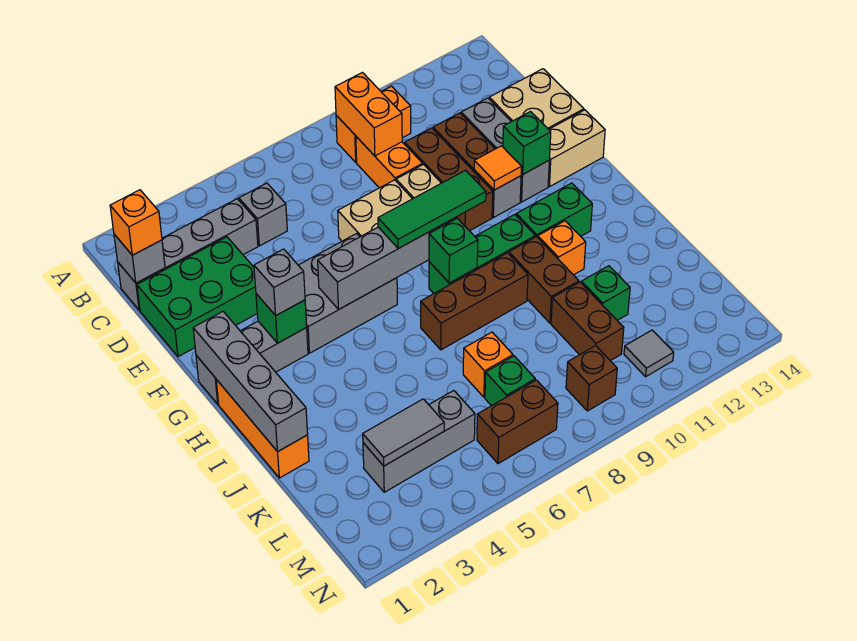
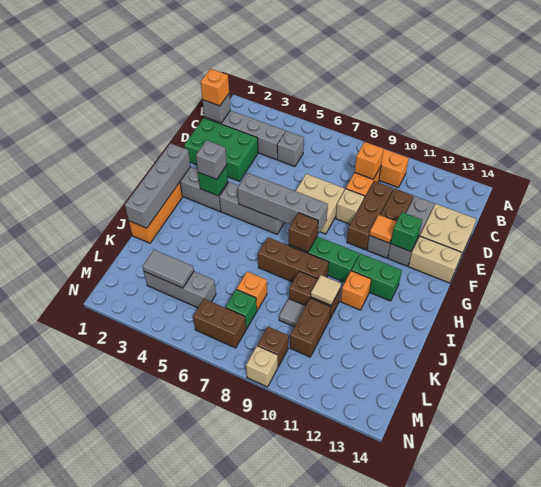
orange brick B9:C9 level 2 -> orange brick C9 level 2
grey brick F4:G6 level 1 -> grey brick G4:G6 level 1
green tile G7:G9 level 3 -> none
green brick H8 level 2 -> brown brick H8 level 2
brown brick I10:J10 level 1 -> brown brick J9:J10 level 1
none -> tan tile J10 level 2
green brick K11 level 1 -> none
grey tile M11 level 1 -> grey tile K9 level 1
none -> tan brick N9 level 1

